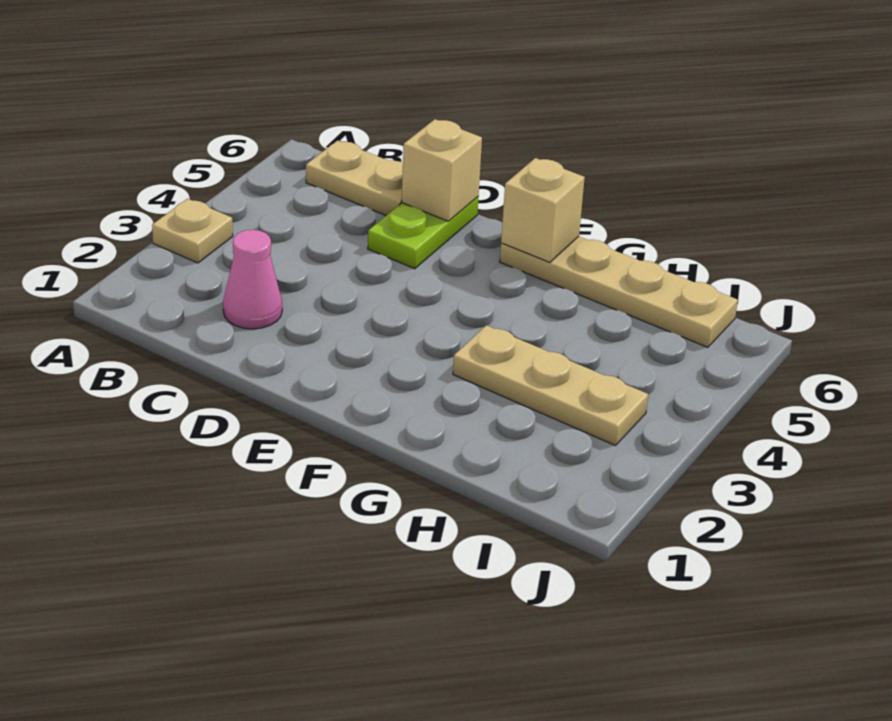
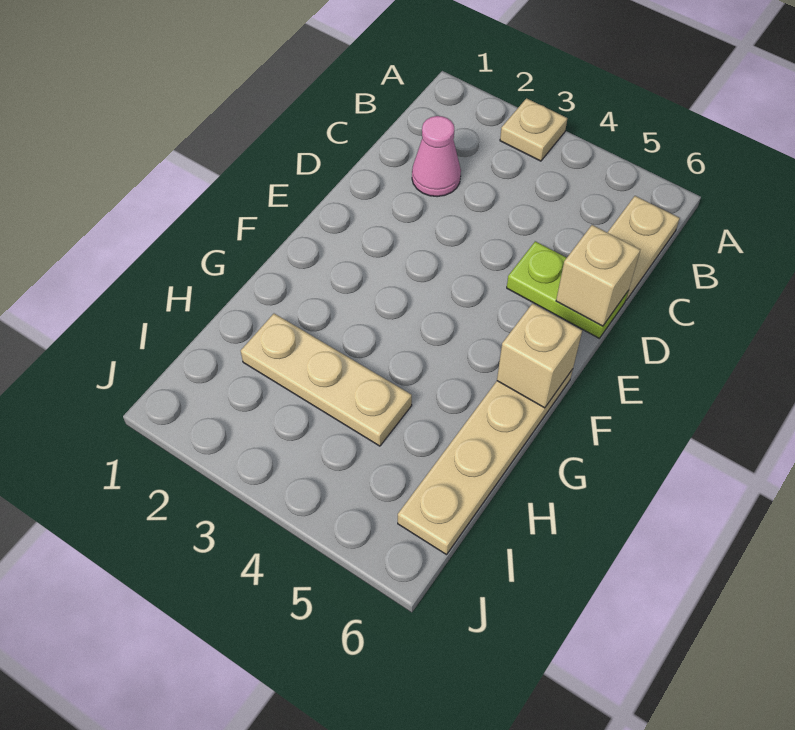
tan plate G3:I3 level 1 -> tan plate H2:H4 level 1

